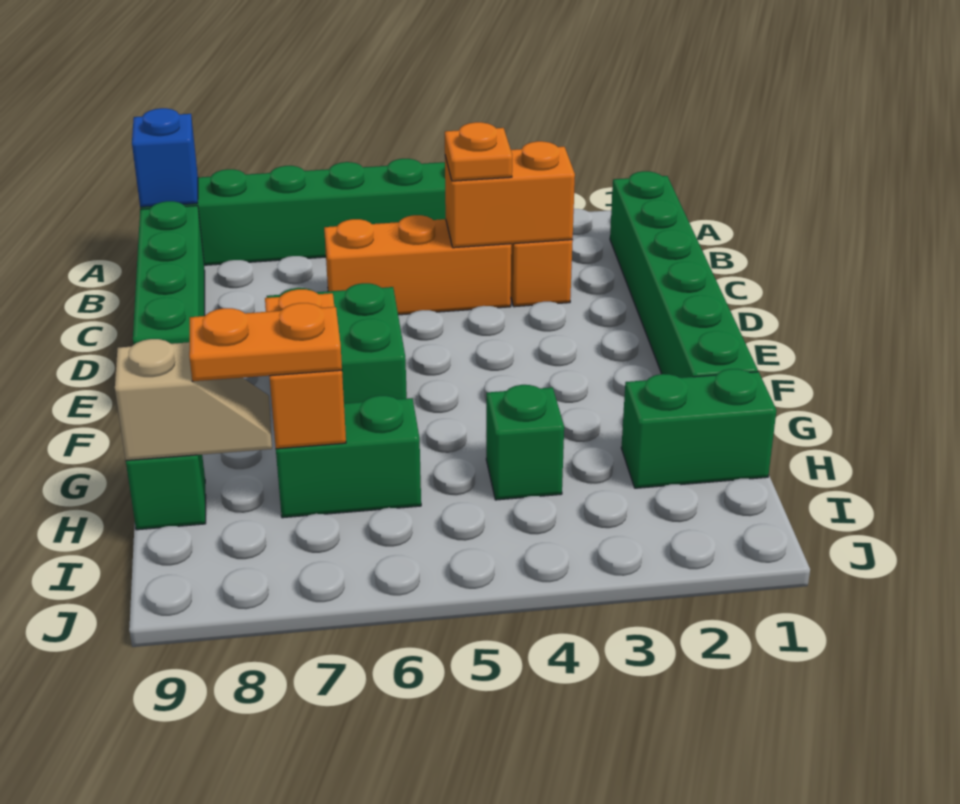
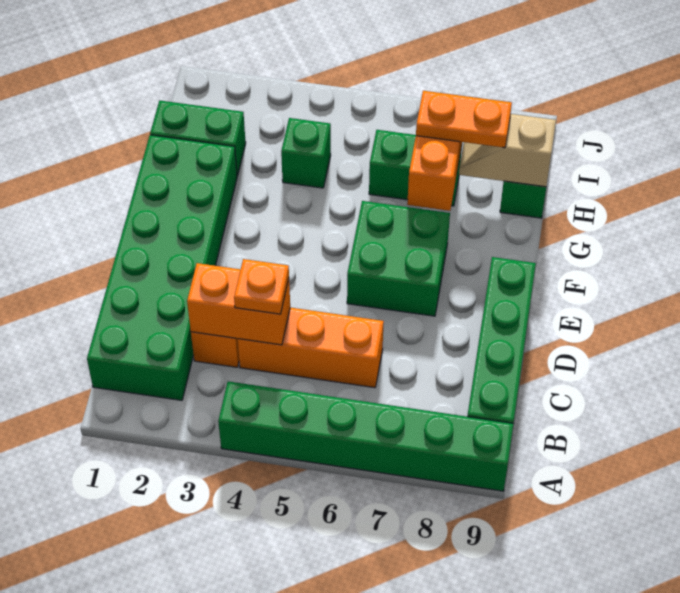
blue brick A9 level 2 -> none
green brick B1:G1 level 1 -> green brick B1:G2 level 1

